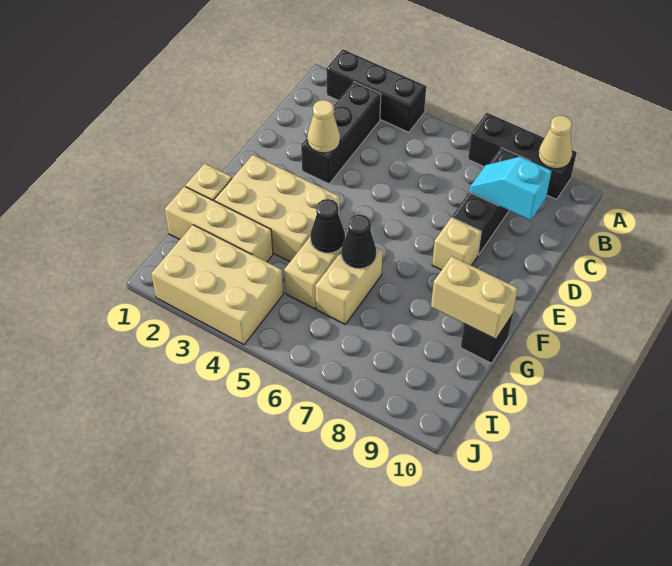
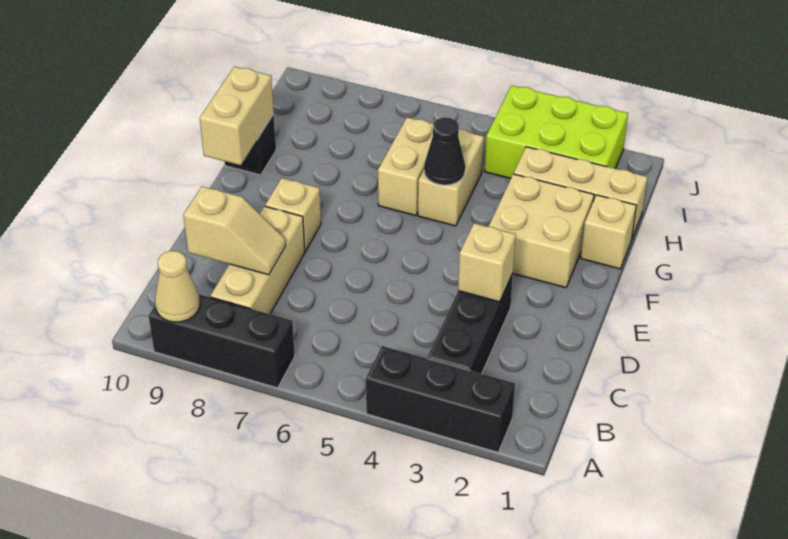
black brick B8:D8 level 1 -> tan brick B8:D8 level 1
cyan slope C8:C9 level 2 top 9 -> tan slope C8:C9 level 2 top 9
tan cone D3 level 2 -> tan brick D3 level 2
tan brick F2:G4 level 1 -> tan brick F2:G3 level 1
black cone G6 level 2 -> none
tan brick G9:G10 level 2 -> tan brick F10:G10 level 2
tan brick I2:J4 level 1 -> lime brick I2:J4 level 1

